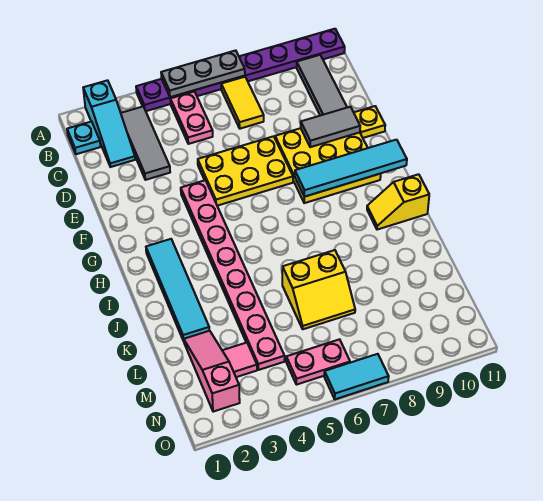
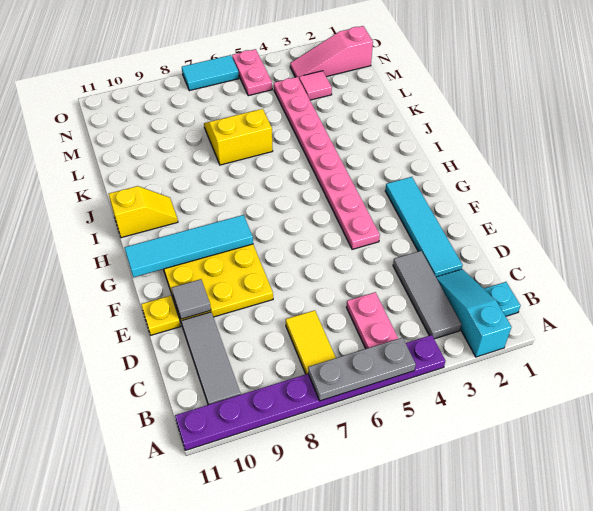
yellow plate E5:F7 level 1 -> none
grey tile E9:E10 level 2 -> grey tile E10 level 2
cyan tile H2:K2 level 1 -> cyan tile D2:G2 level 1
pink slope L2:N2 level 1 top N -> pink slope N1:N3 level 1 top 1
pink plate N5:N6 level 1 -> pink plate N5:O5 level 1

